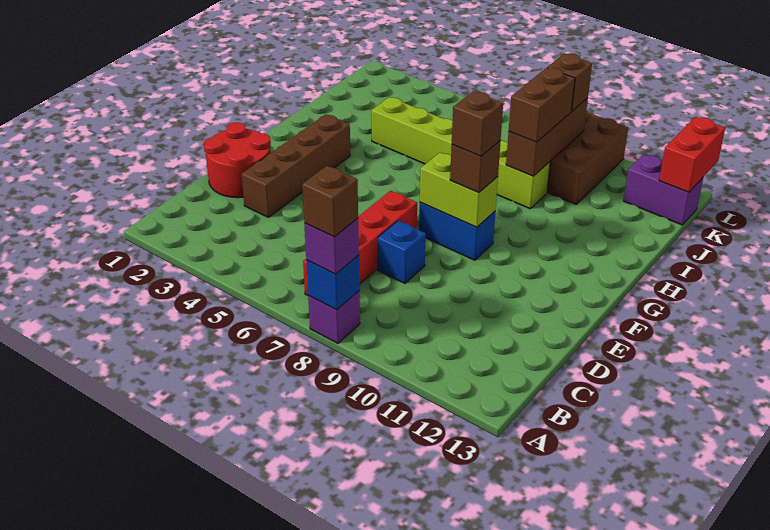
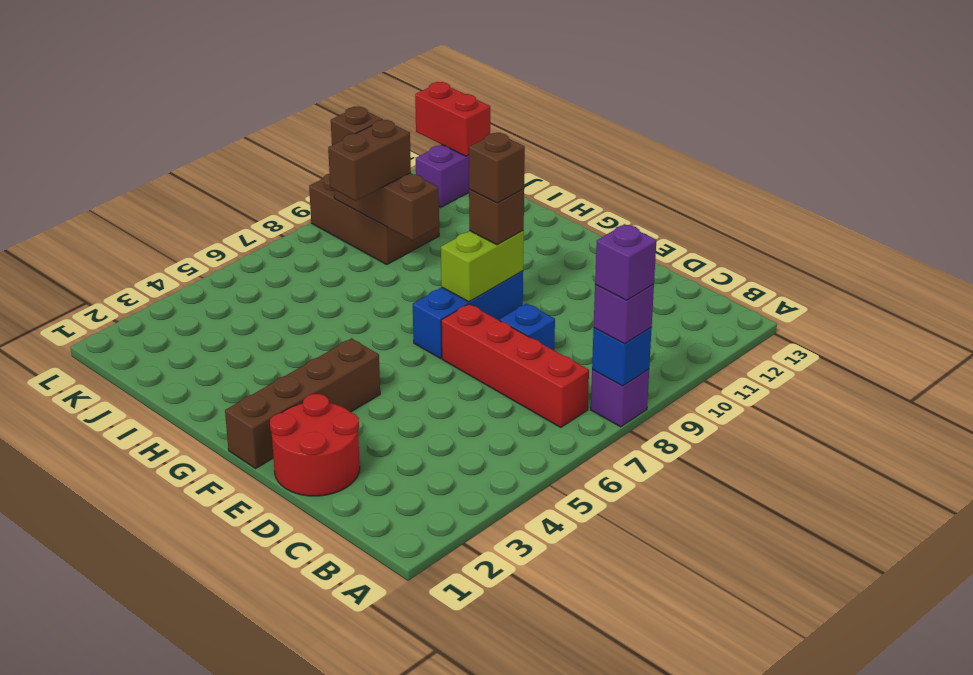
brown brick A8 level 4 -> purple brick A8 level 4
brown brick D3:G3 level 1 -> brown brick F1:F4 level 1
blue brick F8:F9 level 1 -> blue brick F7:F9 level 1
lime brick I4:I9 level 1 -> none
brown brick I9:J9 level 3 -> brown brick J8:J9 level 3

